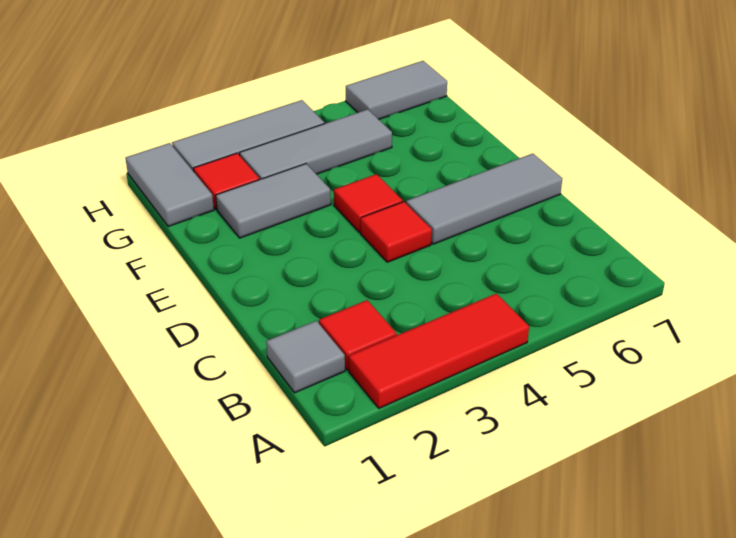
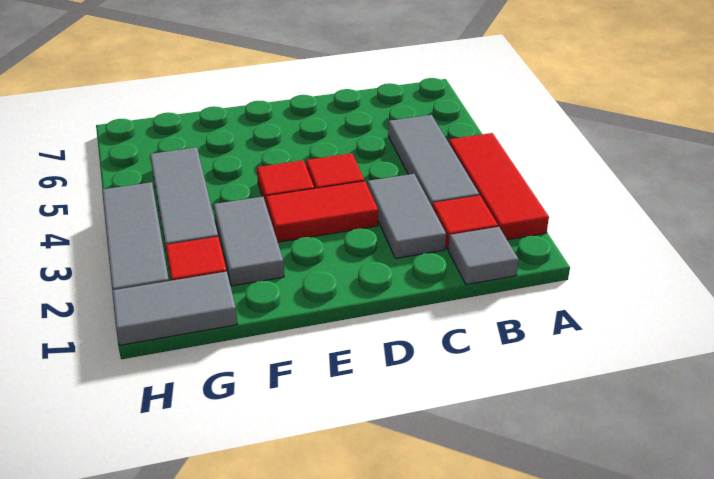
none -> red tile D3:E3 level 1
grey tile D5:D7 level 1 -> grey tile B3:B5 level 1
grey tile H6:H7 level 1 -> grey tile C2:C3 level 1

